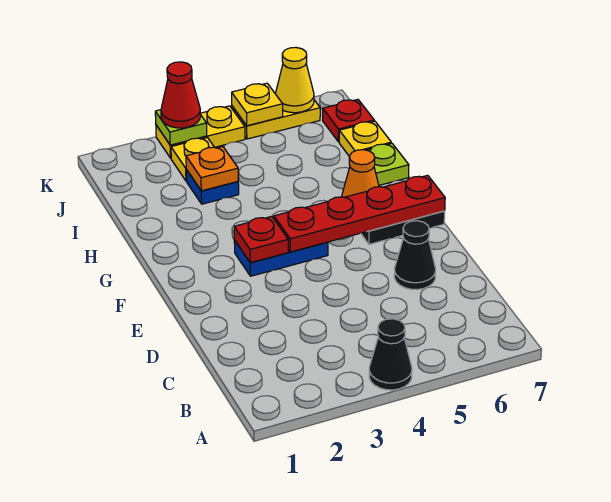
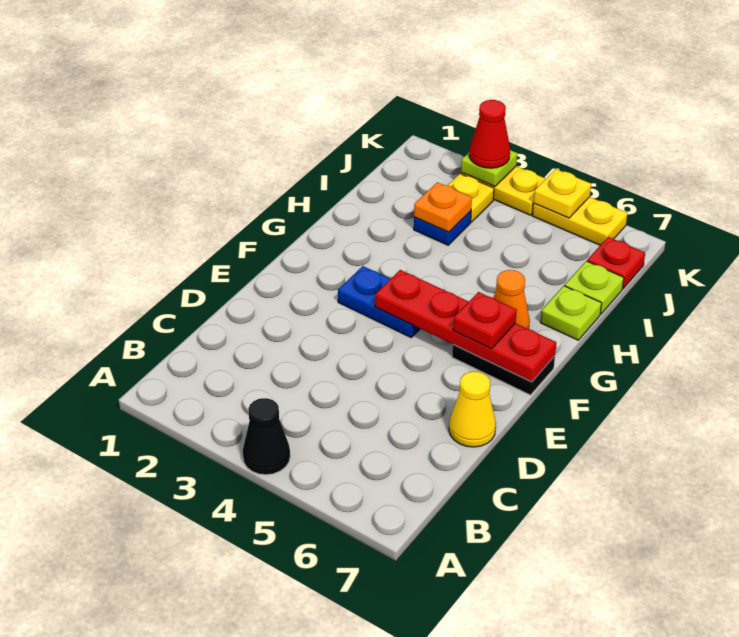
black cone D6 level 1 -> none
red plate F3 level 2 -> red plate F6 level 3
yellow plate I7 level 1 -> lime plate I7 level 1
yellow cone K6 level 2 -> yellow cone D7 level 1

